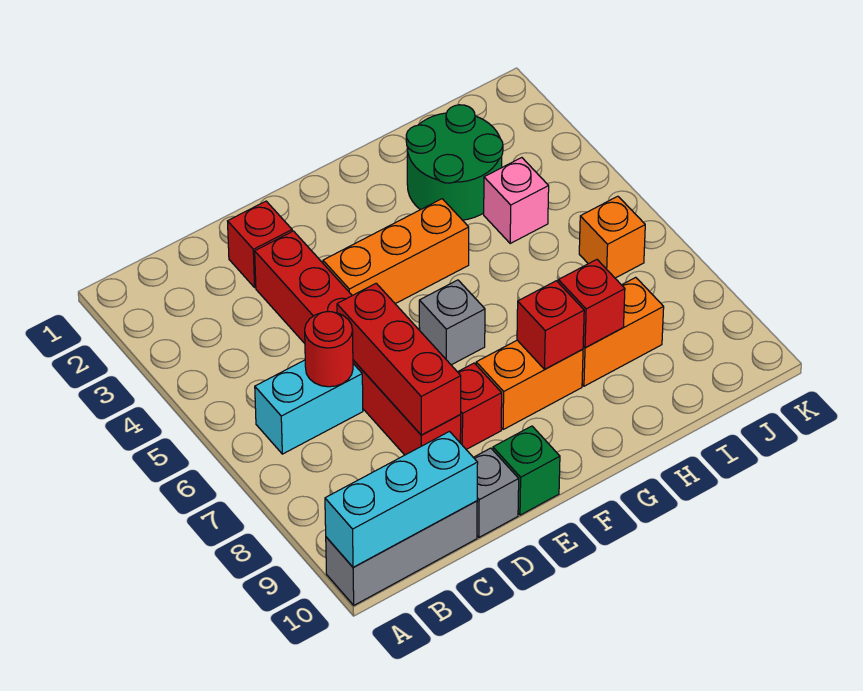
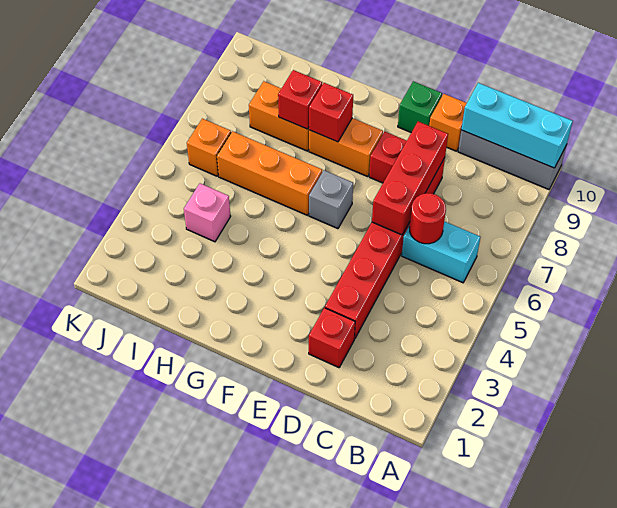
grey brick D10 level 1 -> orange brick D10 level 1
orange brick E4:G4 level 1 -> orange brick G6:I6 level 1
green round brick H2:I3 level 1 -> none

